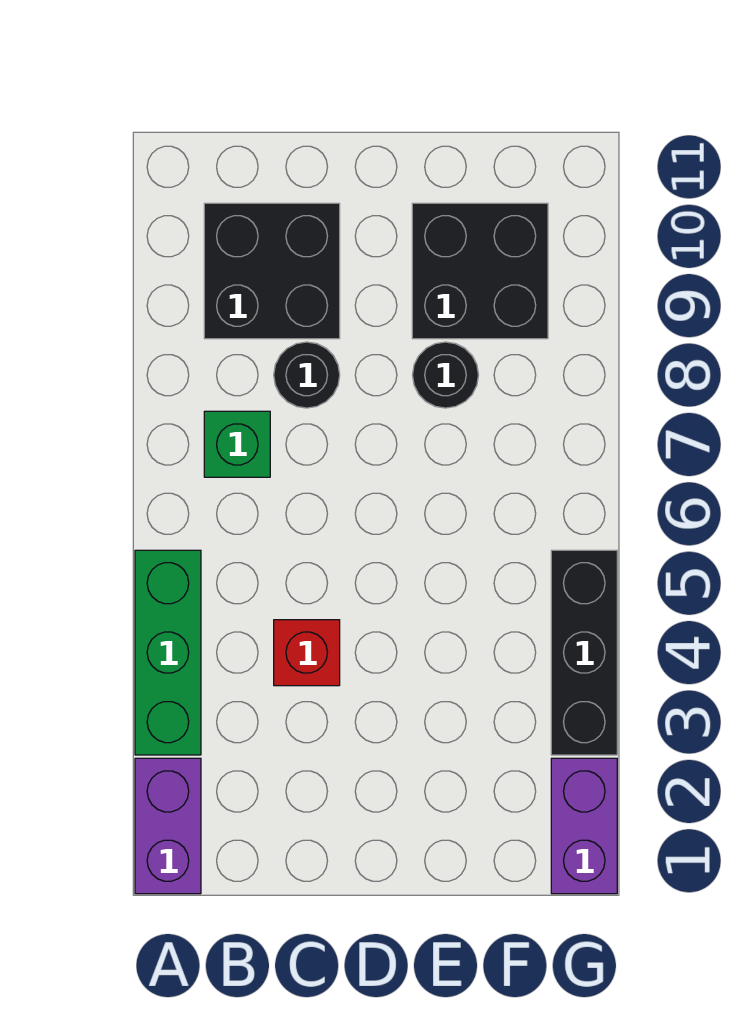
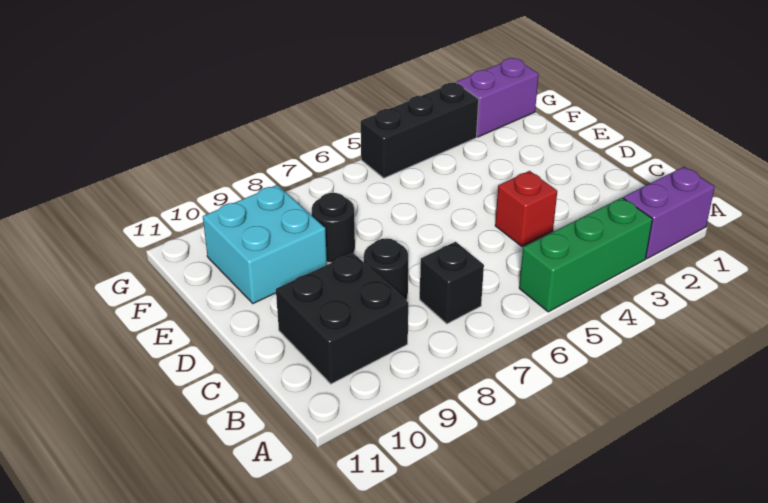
green brick B7 level 1 -> black brick B7 level 1
black brick E9:F10 level 1 -> cyan brick E9:F10 level 1

